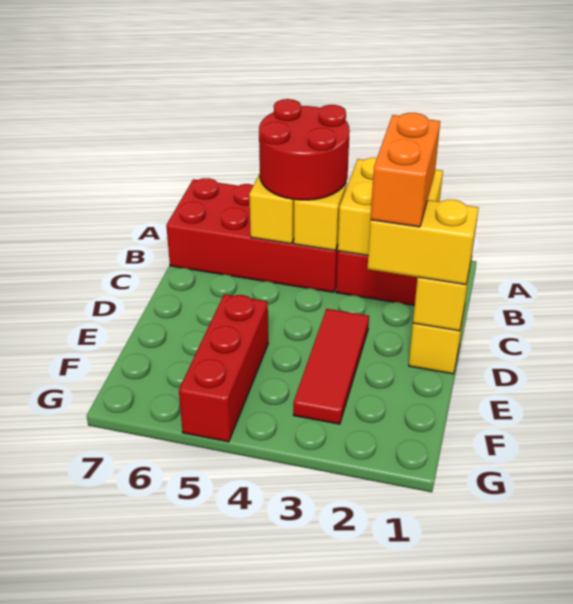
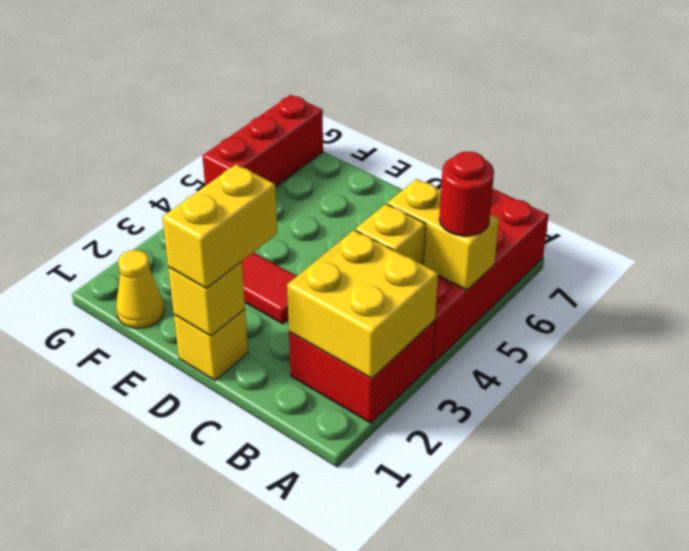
red round brick A4:B5 level 3 -> red round brick A5 level 3
orange brick C2:D2 level 4 -> none
red brick E5:G5 level 1 -> red brick G5:G7 level 1
none -> yellow cone F1 level 1

